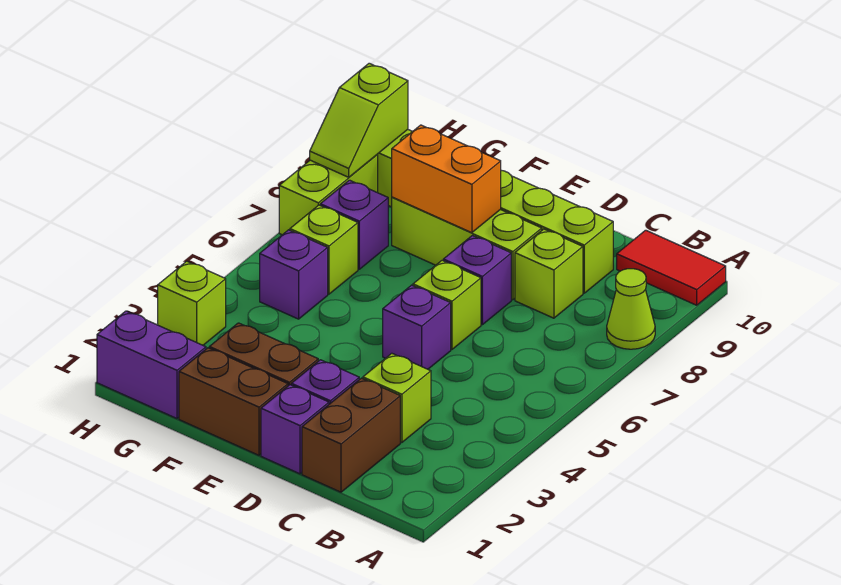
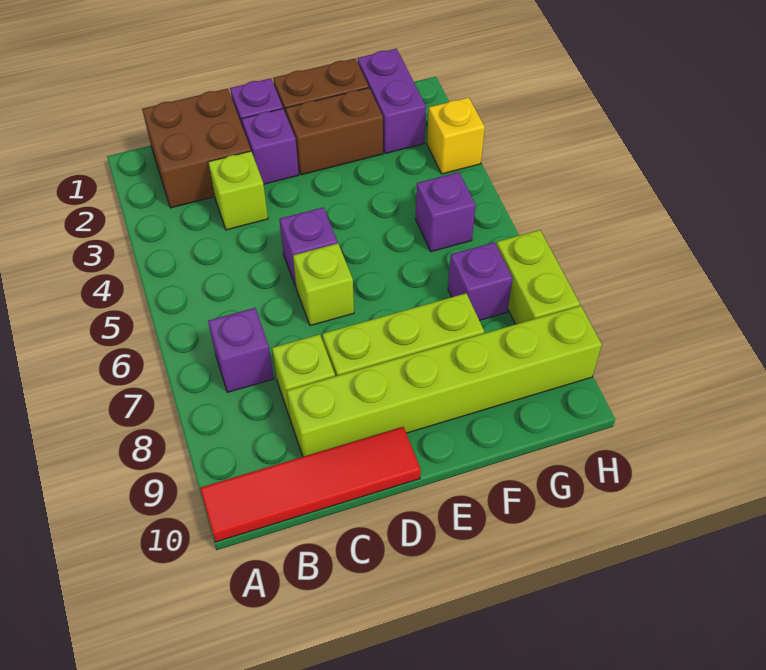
lime cone A8 level 1 -> none
red tile A10:B10 level 1 -> red tile A10:D10 level 1
brown brick C1:C2 level 1 -> brown brick B1:C2 level 1
purple brick D7 level 1 -> purple brick B7 level 1
orange brick E8:F8 level 2 -> none
purple brick G1:H1 level 1 -> purple brick G1:G2 level 1
lime brick G6 level 1 -> none
lime brick H3 level 1 -> yellow brick H3 level 1
lime slope H8:H9 level 2 top 9 -> none

